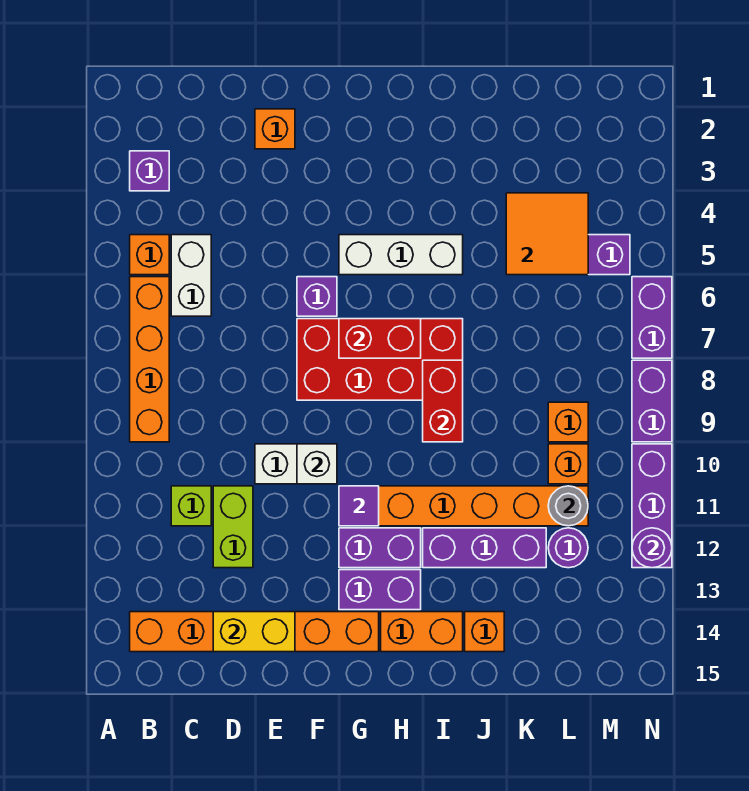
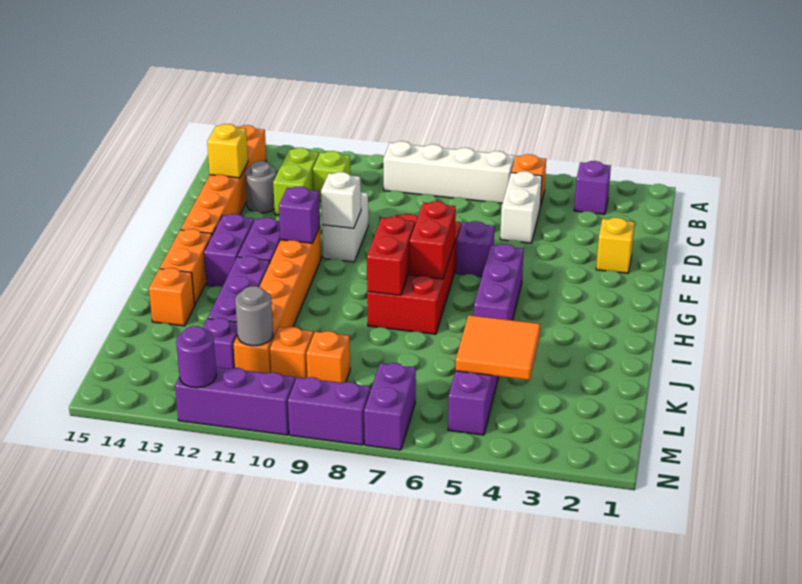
orange brick B6:B9 level 1 -> white brick B6:B9 level 1
white brick C5:C6 level 1 -> white brick C5:D5 level 1
lime brick D11:D12 level 1 -> lime brick C12:D12 level 1
none -> grey round brick D13 level 1
yellow brick D14:E14 level 2 -> yellow brick D14 level 2
orange brick E2 level 1 -> yellow brick E2 level 1
white brick G5:I5 level 1 -> purple brick G5:I5 level 1
purple tile G11 level 2 -> purple brick G11 level 2
red brick I8:I9 level 2 -> red brick H8:I8 level 2
purple round brick L12 level 1 -> purple brick L12 level 1
purple brick N6:N7 level 1 -> purple brick M7:N7 level 1

